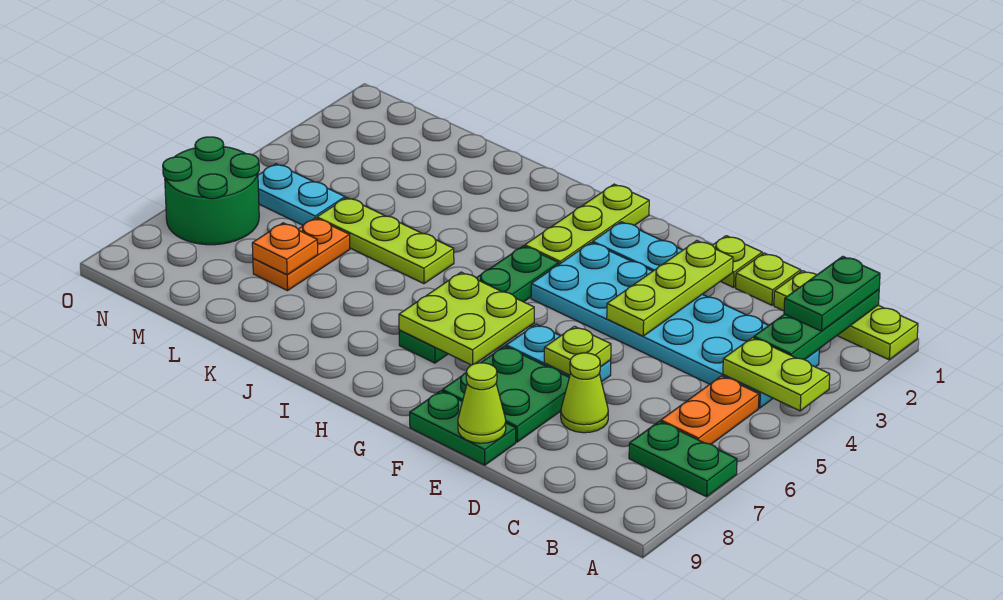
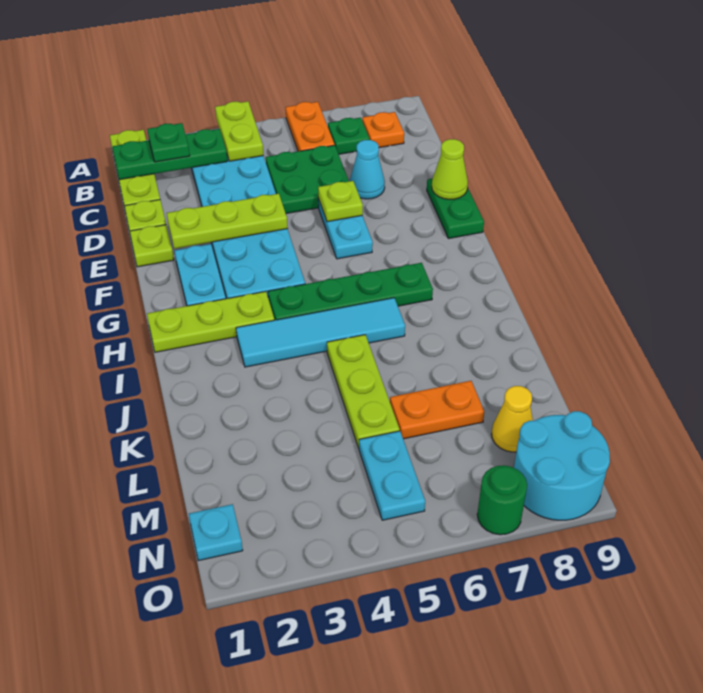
green plate A7:B7 level 1 -> green plate B7 level 1
green plate B1:B2 level 3 -> green plate B2 level 3
orange plate B5:B6 level 1 -> orange plate A6:B6 level 1
lime cone D7 level 1 -> cyan cone D7 level 1
green plate E7:F8 level 1 -> green plate C5:D6 level 1
lime plate G6:H7 level 2 -> none
none -> cyan tile I3:I6 level 1
orange plate L7 level 2 -> orange plate B8 level 1
none -> yellow cone M8 level 1
none -> cyan plate N1 level 1
green round brick N6:O7 level 1 -> green round brick O7 level 1
none -> cyan round brick N8:O9 level 1

